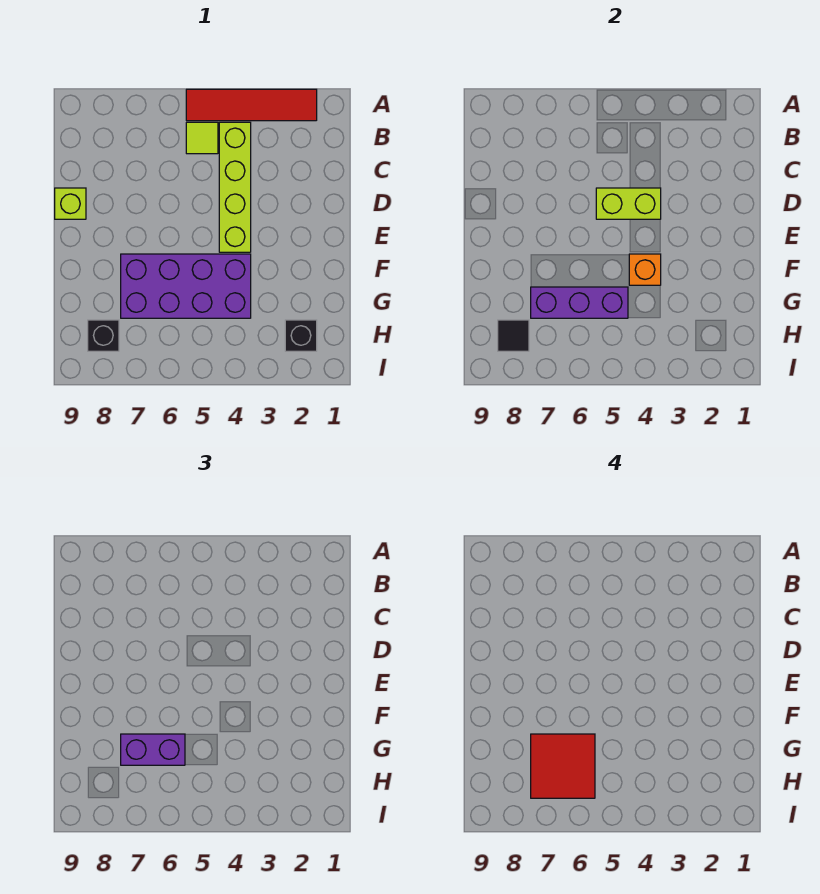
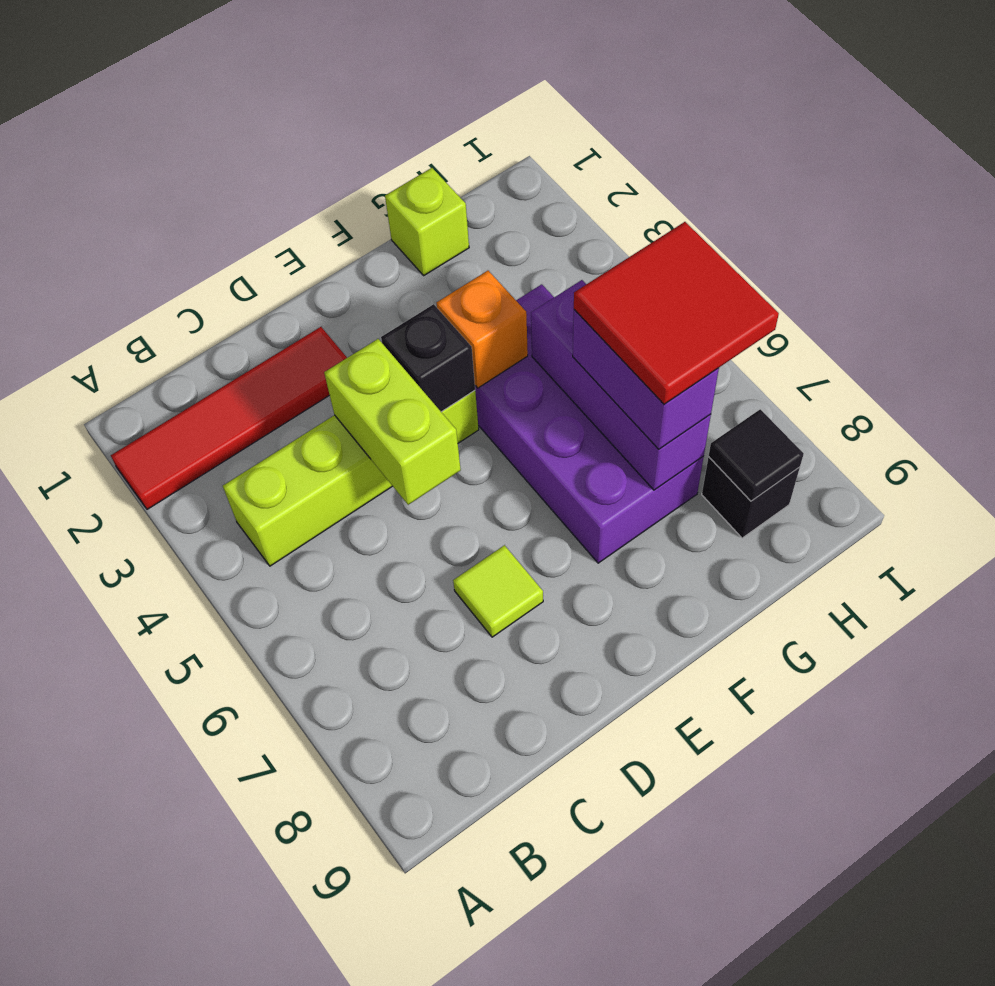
red tile A2:A5 level 1 -> red tile A2:D2 level 1
lime tile B5 level 1 -> lime tile D7 level 1
lime brick D9 level 1 -> lime brick G1 level 1
black brick H2 level 1 -> black brick E4 level 2

